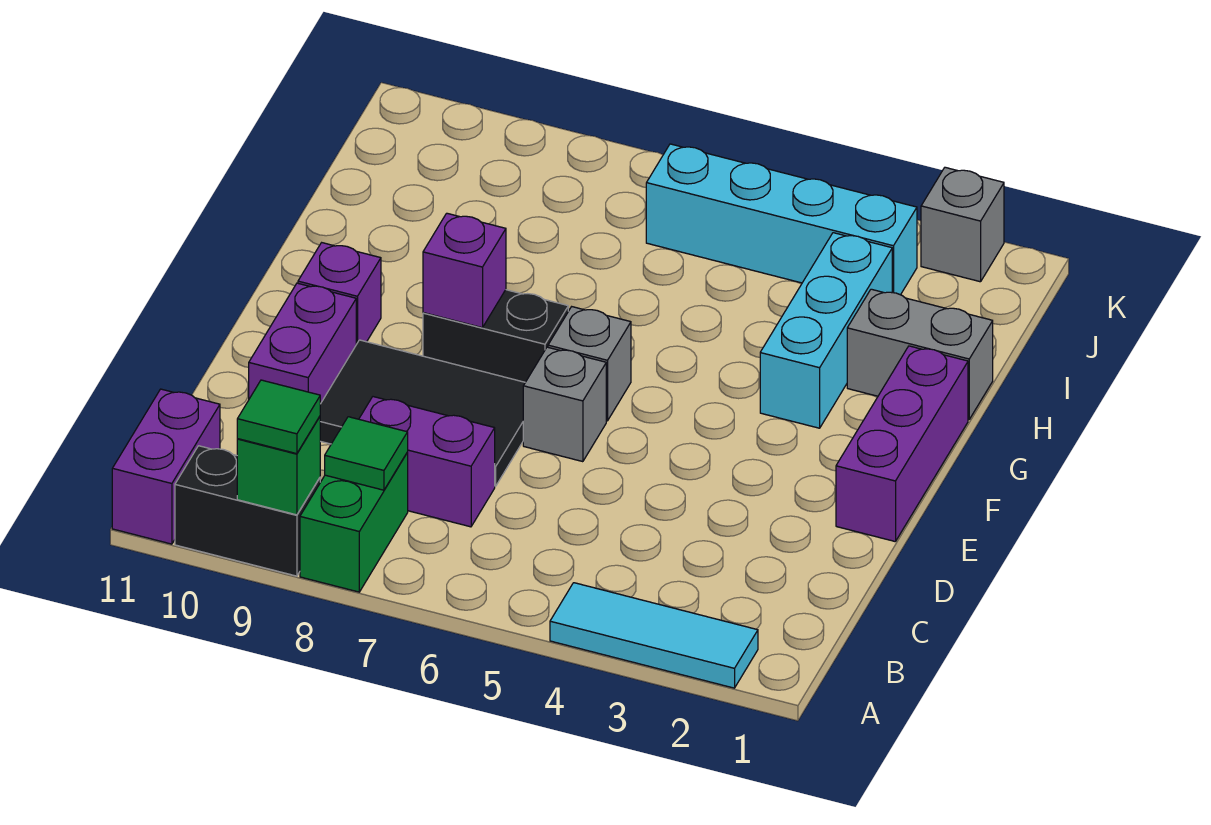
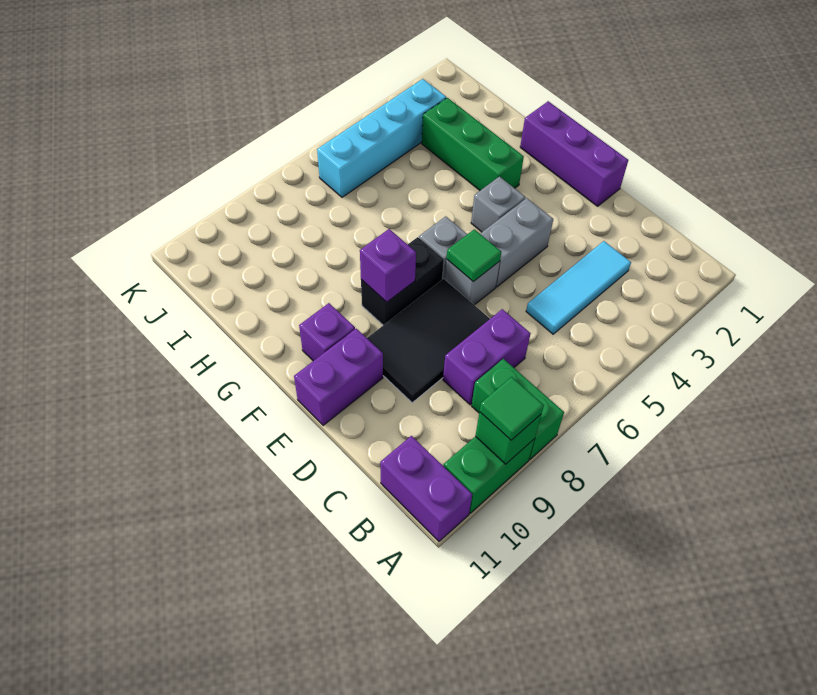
cyan tile A2:A4 level 1 -> cyan tile C3:C5 level 1
black brick A9:A10 level 1 -> green brick A9:A10 level 1
green tile B8 level 2 -> green tile E6 level 2
purple brick D10:E10 level 1 -> purple brick E10:E11 level 1
cyan brick G3:I3 level 1 -> green brick G3:I3 level 1
grey brick H1:H2 level 1 -> grey brick E4:E5 level 1
grey brick K2 level 1 -> grey brick F4 level 1

